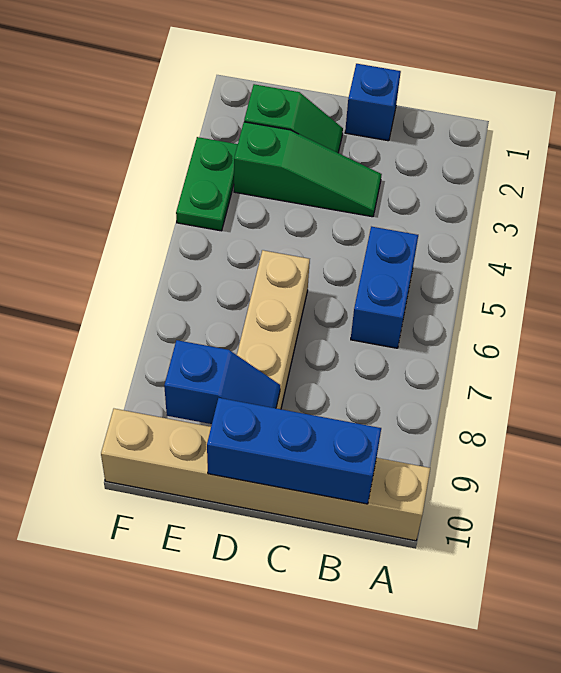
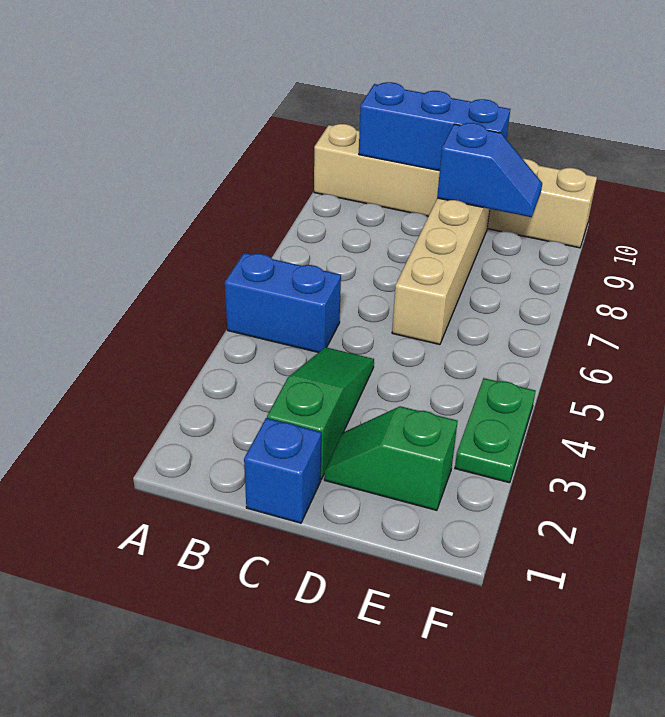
blue brick B5:B6 level 1 -> blue brick A5:B5 level 1
green slope C3:E3 level 1 top E -> green slope C2:C4 level 1 top 2
blue slope D9:E9 level 2 top E -> blue slope D9:E9 level 2 top D

